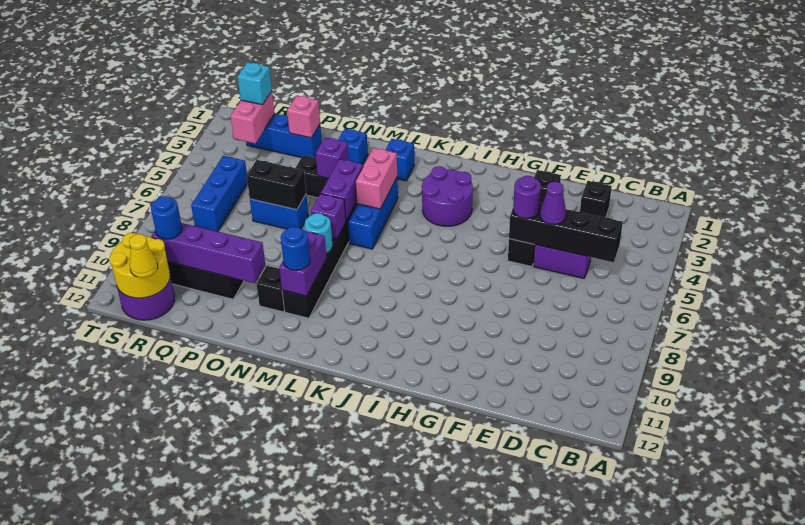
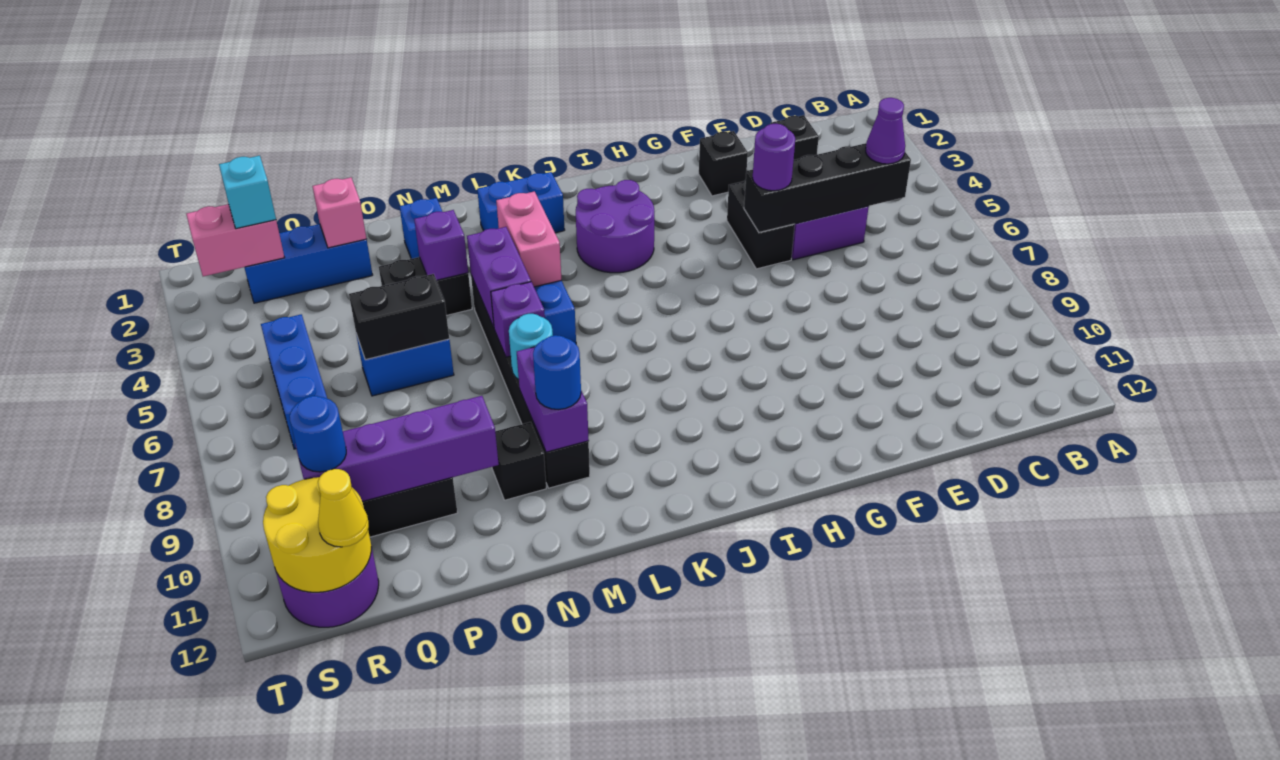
purple cone E5 level 3 -> purple cone C5 level 3
blue brick L2 level 1 -> blue brick K2:L2 level 1
pink brick R2:R3 level 2 -> pink brick R2:S2 level 2

